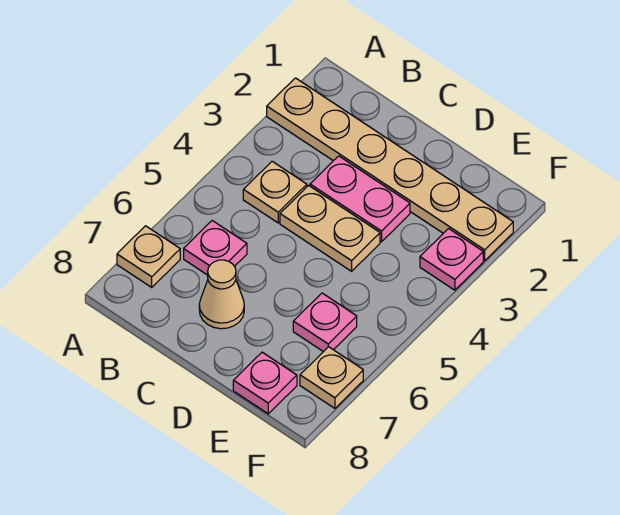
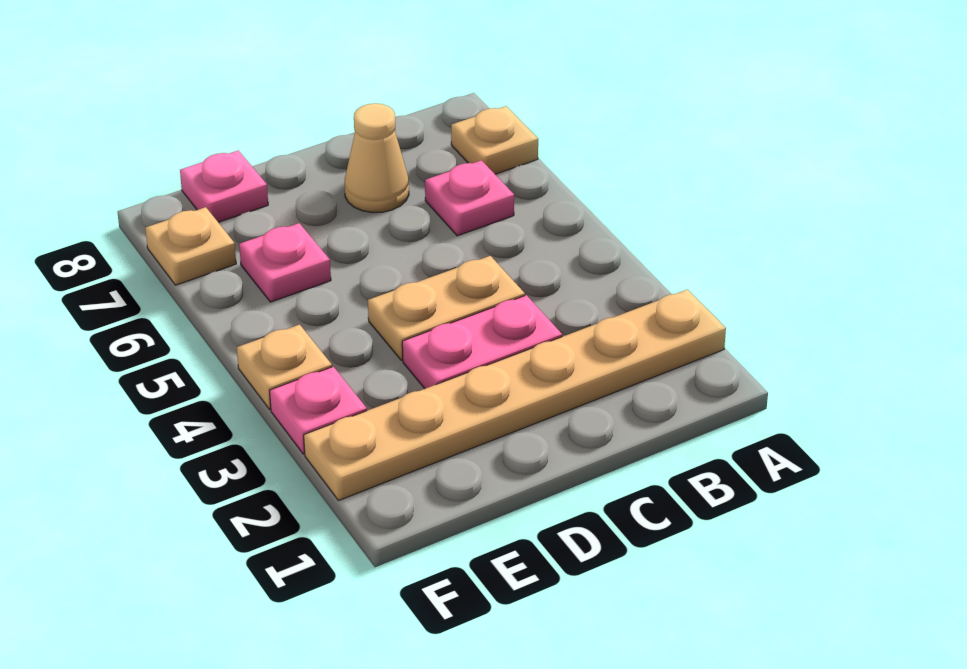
tan plate B4 level 1 -> tan plate F4 level 1

